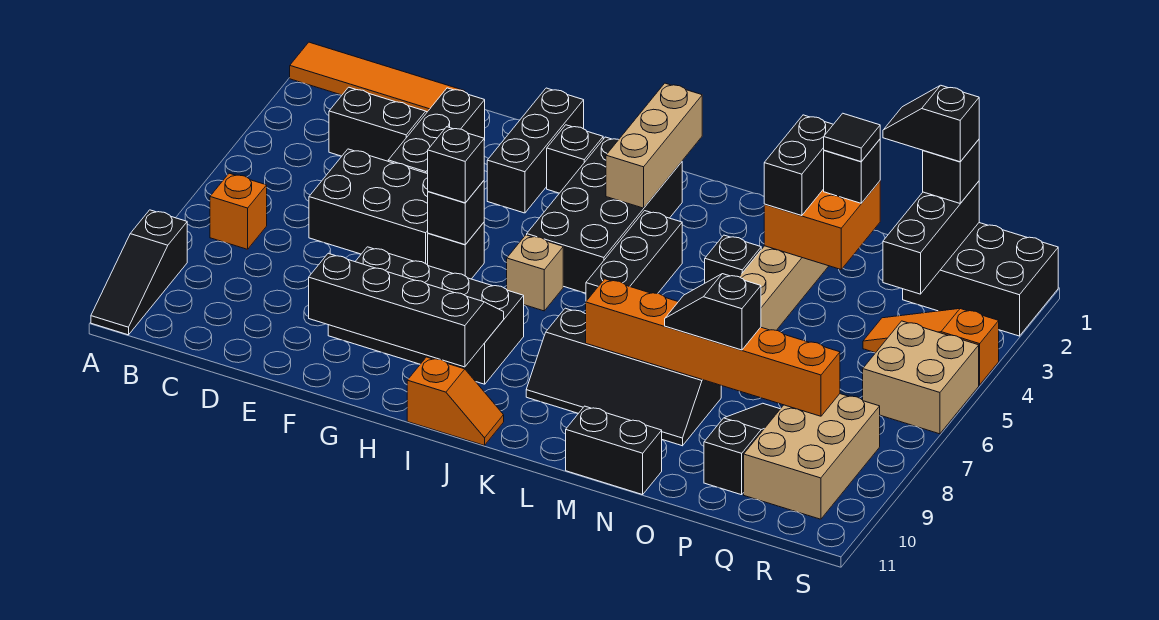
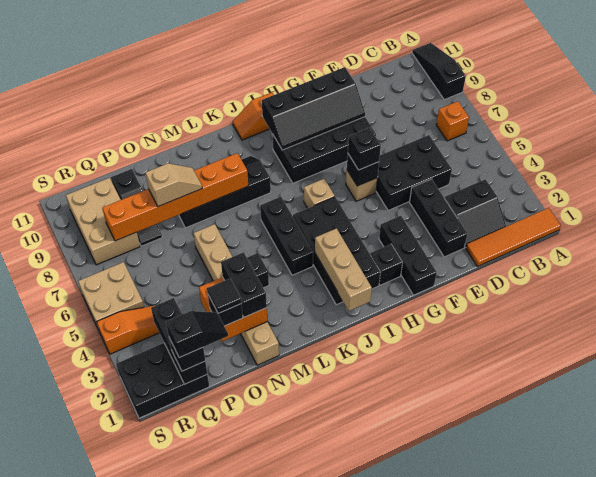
black brick G6 level 1 -> tan brick G6 level 1
black brick M11:N11 level 1 -> none
black slope N8:O8 level 3 top O -> tan slope N8:O8 level 3 top O

